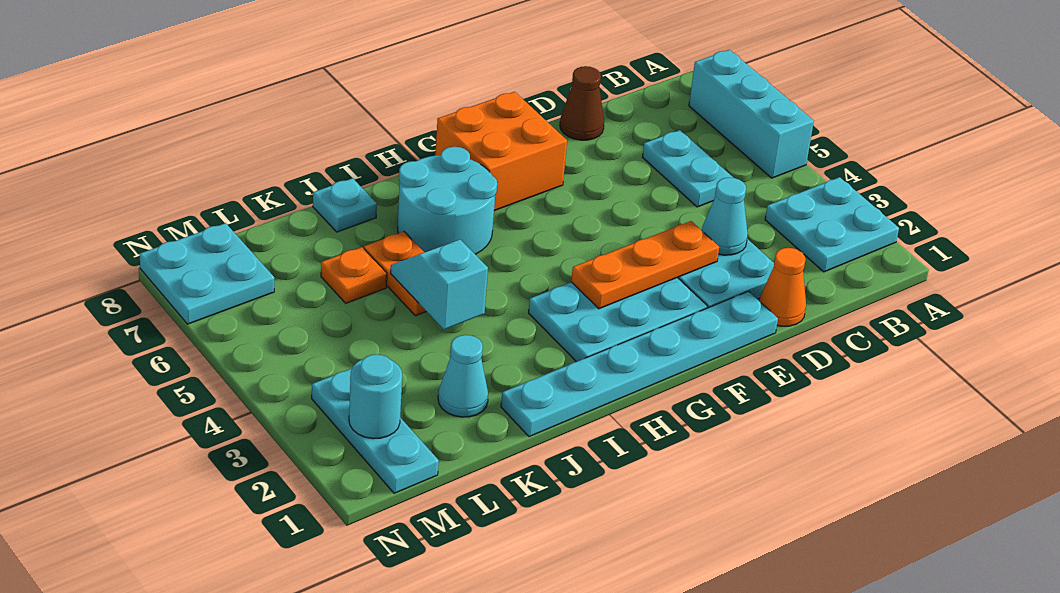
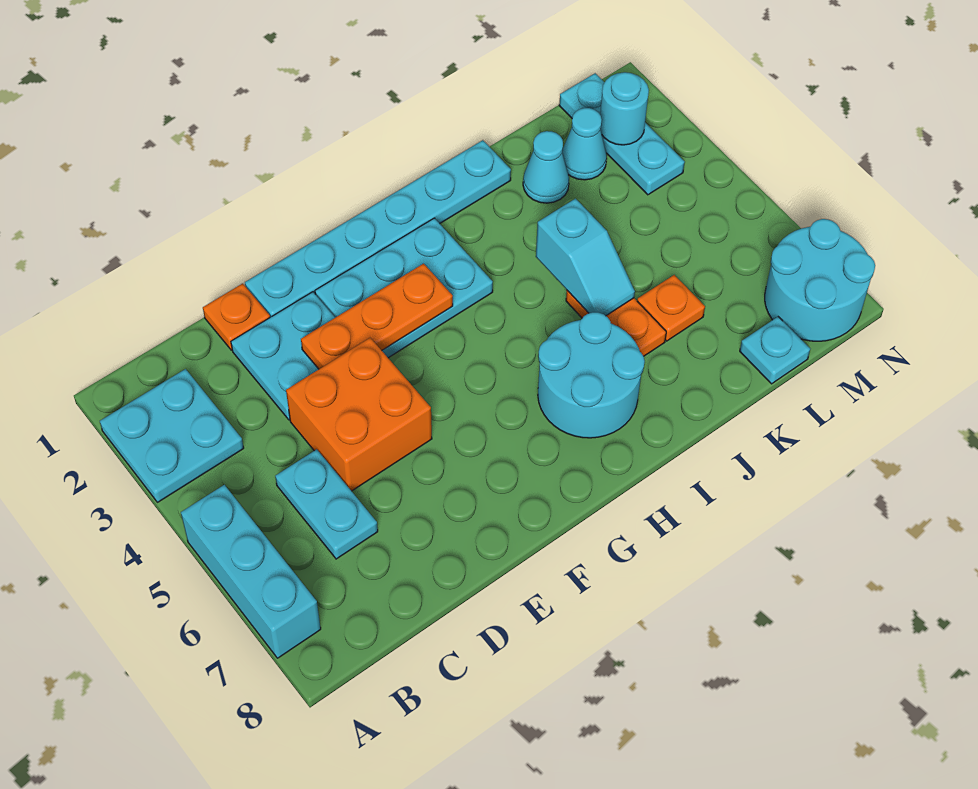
orange cone D1 level 1 -> orange plate D1 level 1
cyan cone D3 level 2 -> cyan cone L2 level 1
brown cone D8 level 1 -> none
orange brick F7:G8 level 1 -> orange brick D4:E5 level 1
cyan plate J8 level 1 -> cyan plate L8 level 1
cyan plate M7:N8 level 1 -> cyan round brick M7:N8 level 1

